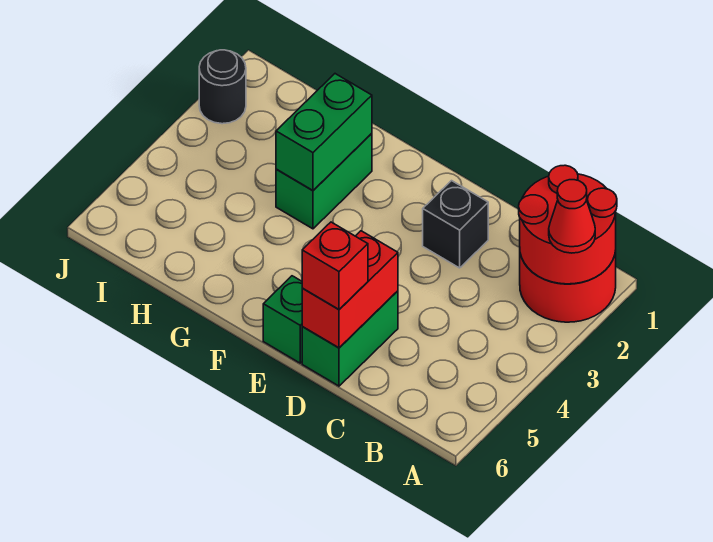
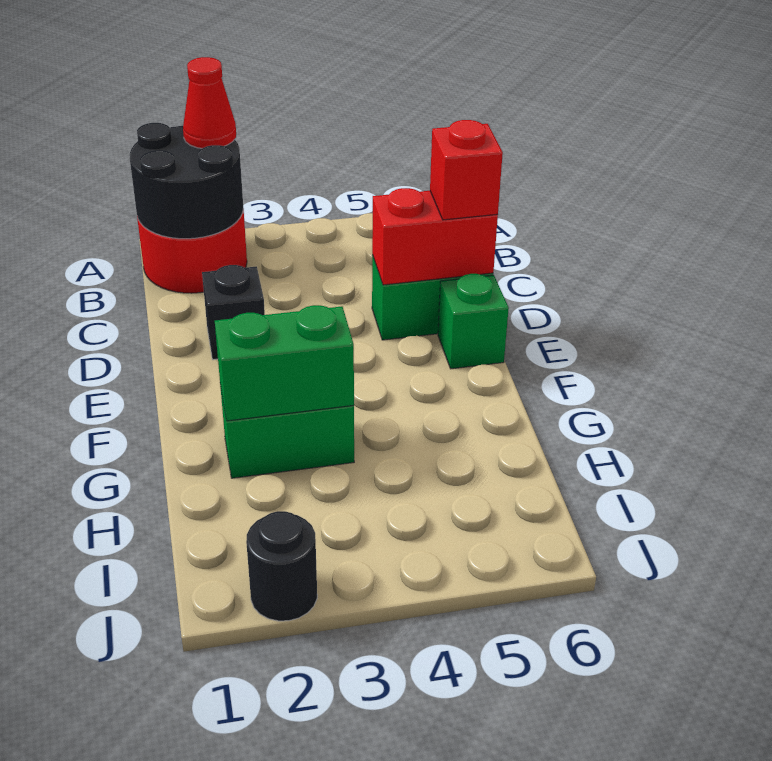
red round brick A1:B2 level 2 -> black round brick A1:B2 level 2

